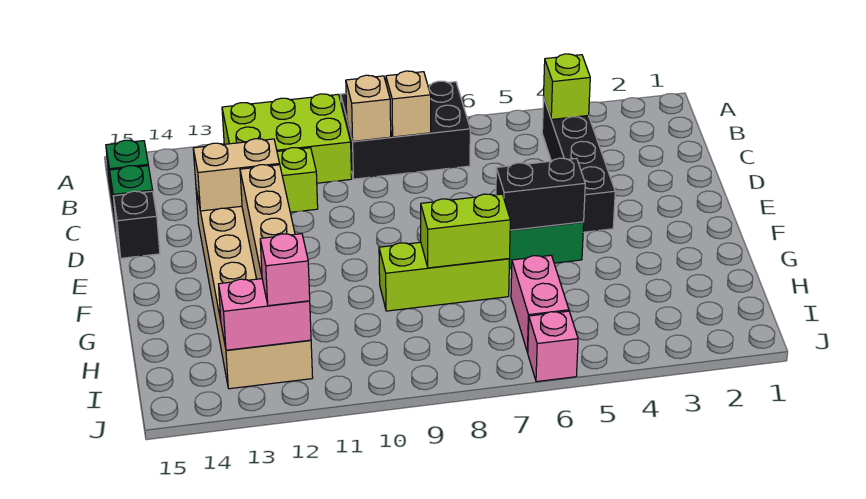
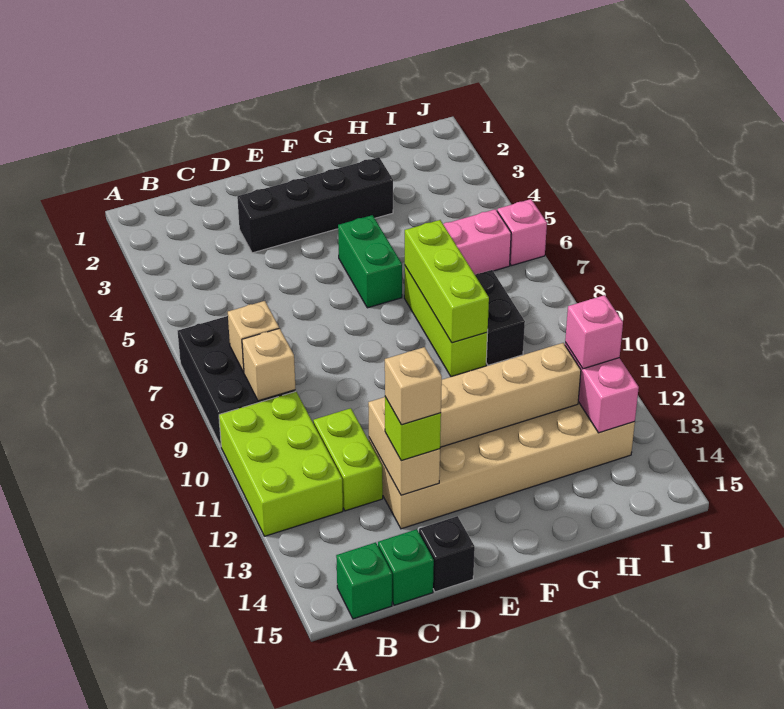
black brick B4:E4 level 1 -> black brick D3:G3 level 1
lime brick B4 level 2 -> lime brick D13 level 3
none -> tan brick D13 level 4
black brick F5:F6 level 2 -> black brick H8:H9 level 1
lime brick G7:G8 level 2 -> lime brick G7:G9 level 2

